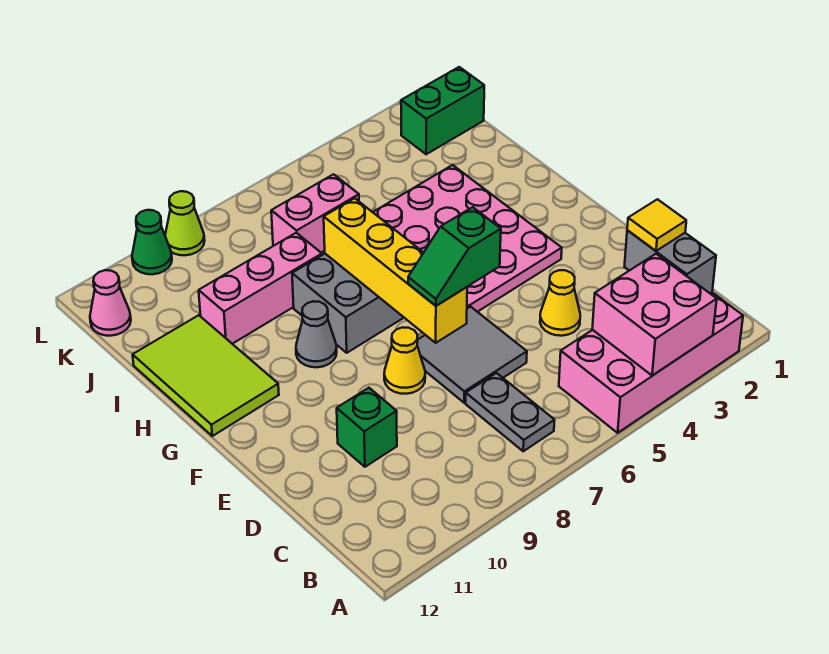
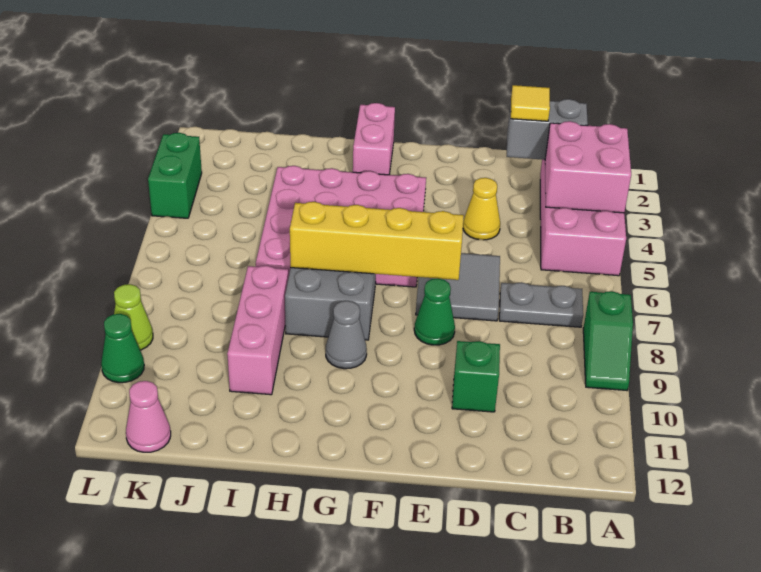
green slope E6:E7 level 3 top 6 -> green slope A8:A9 level 1 top 8
yellow cone E8 level 1 -> green cone E8 level 1
lime tile G11:I12 level 1 -> none
pink brick J6:J7 level 1 -> pink brick G1:G2 level 1
green brick K1:K2 level 1 -> green brick L3:L4 level 1

